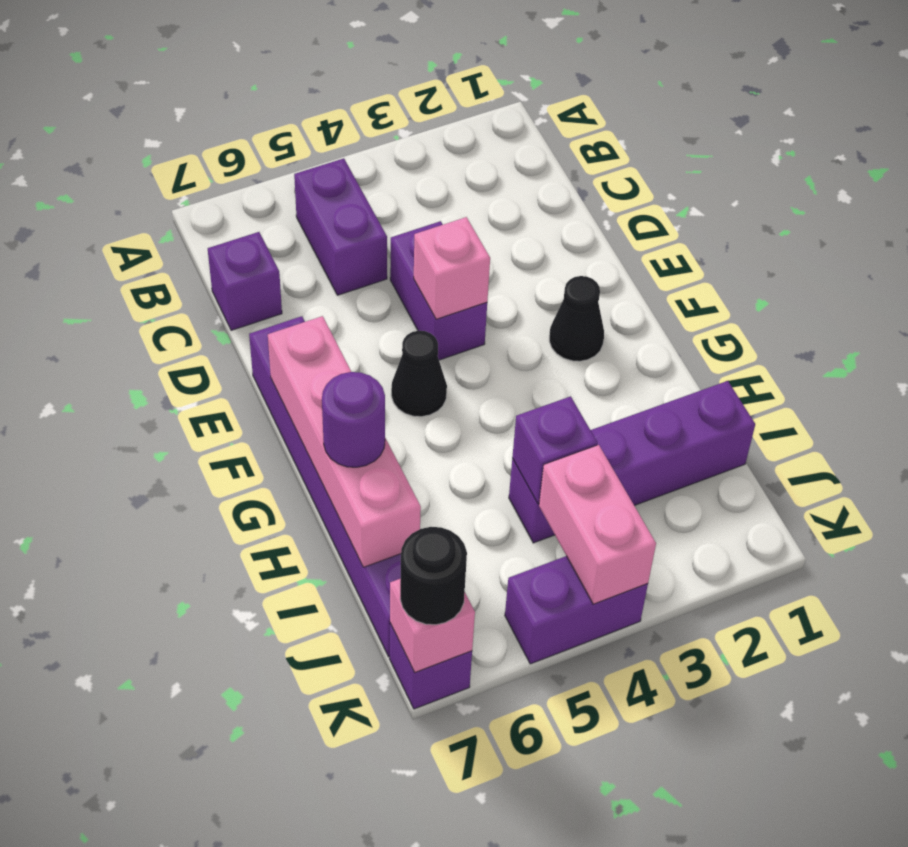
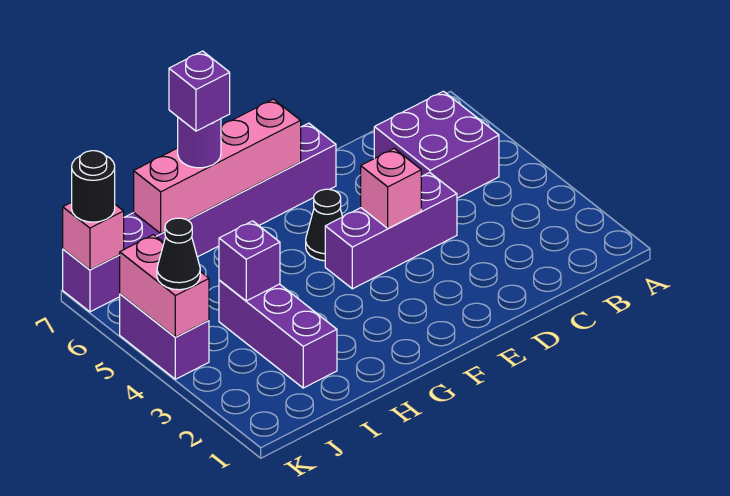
purple brick B5:C5 level 1 -> purple brick B5:C6 level 1
purple brick C7 level 1 -> purple brick H7 level 4
purple brick D4:E4 level 1 -> purple brick D4:F4 level 1
black cone F2 level 1 -> black cone K4 level 3
purple brick I1:I4 level 1 -> purple brick I2:I4 level 1
pink brick J4:K4 level 2 -> pink brick K4:K5 level 2

